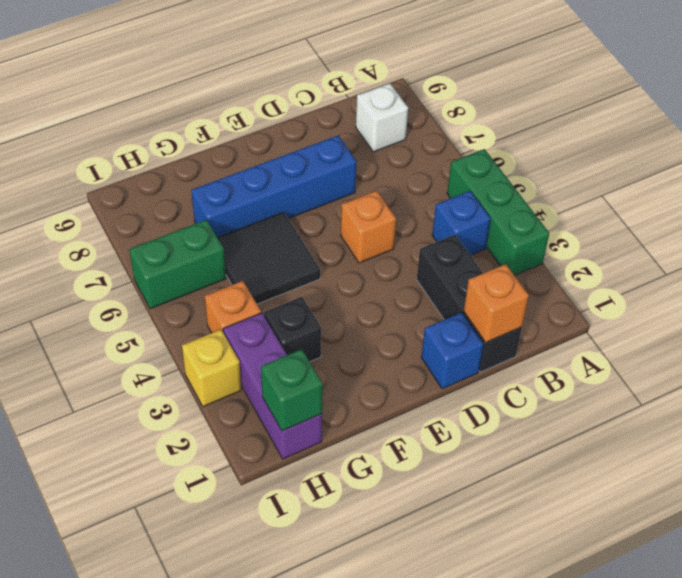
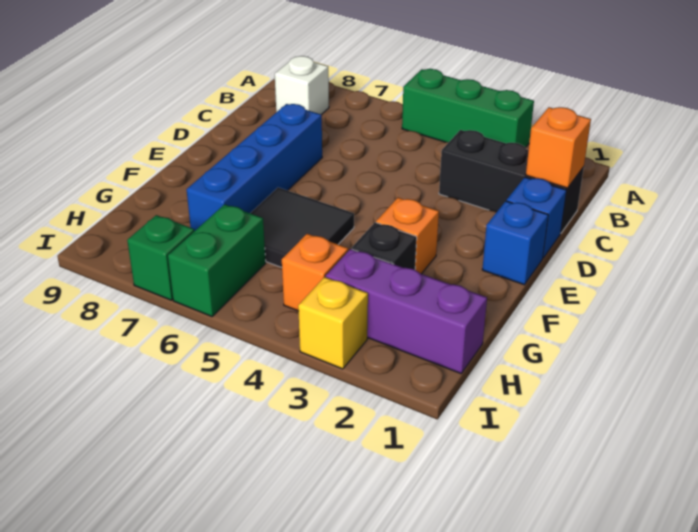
blue brick B4 level 1 -> blue brick E1 level 1
orange brick D5 level 1 -> orange brick F3 level 1
green brick H1 level 2 -> green brick I7 level 1

